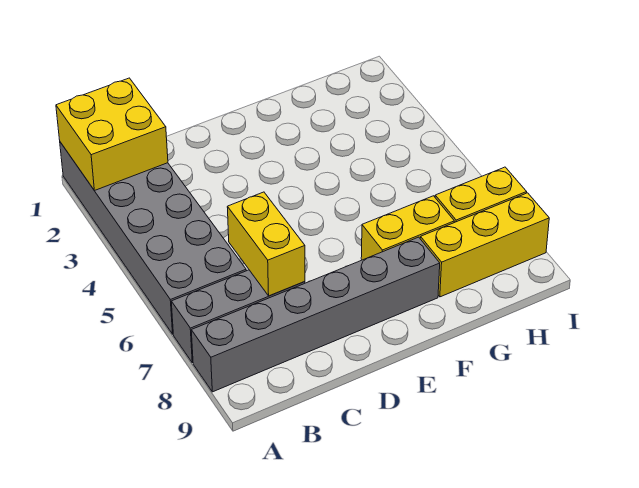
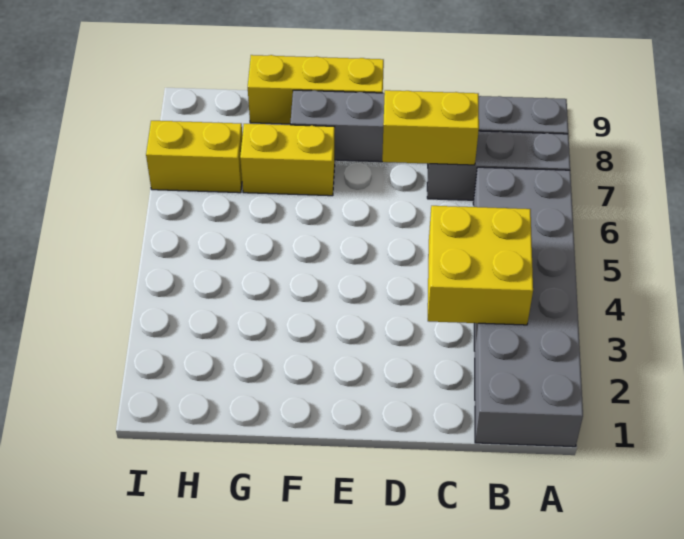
yellow brick A1:B2 level 2 -> yellow brick B3:C4 level 2
yellow brick C6:C7 level 2 -> yellow brick C7:D7 level 2
yellow brick G8:I8 level 1 -> yellow brick E9:G9 level 1

